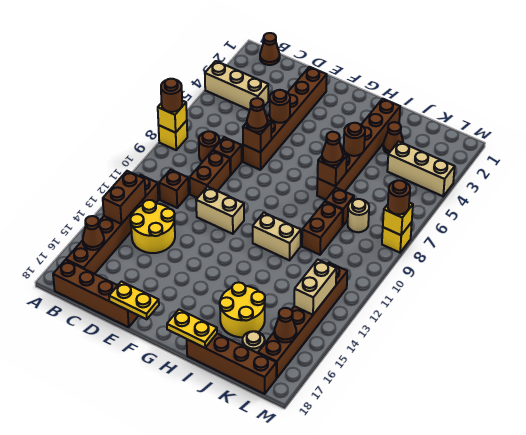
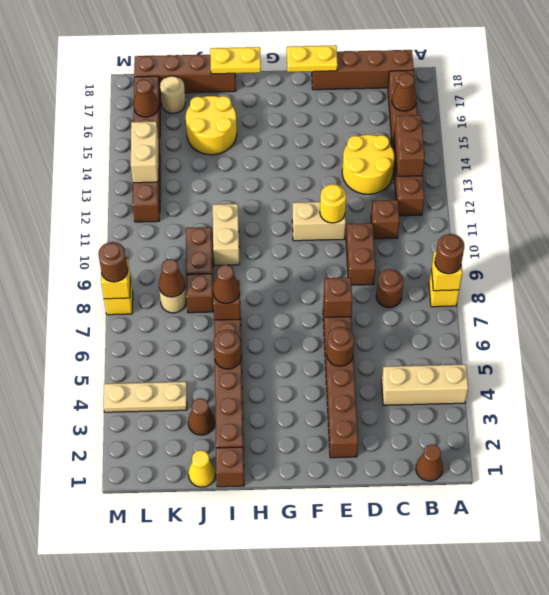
brown brick D8 level 1 -> brown brick I1 level 1
brown cone E7 level 3 -> brown cone K8 level 2
none -> yellow round brick E11 level 2
tan brick H11:I11 level 1 -> tan brick I10:I11 level 1
none -> yellow cone J1 level 1
tan brick K4:M4 level 1 -> tan plate K4:M4 level 1

